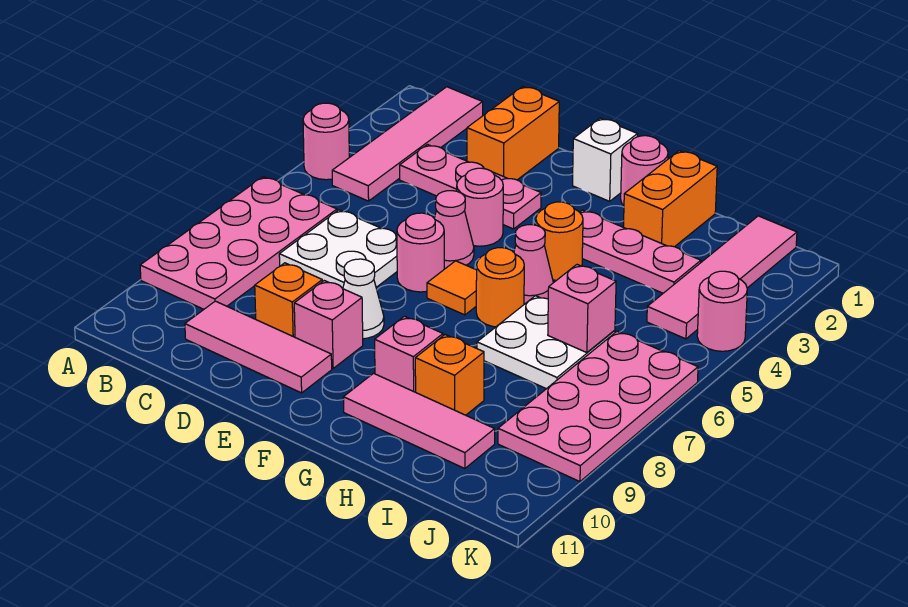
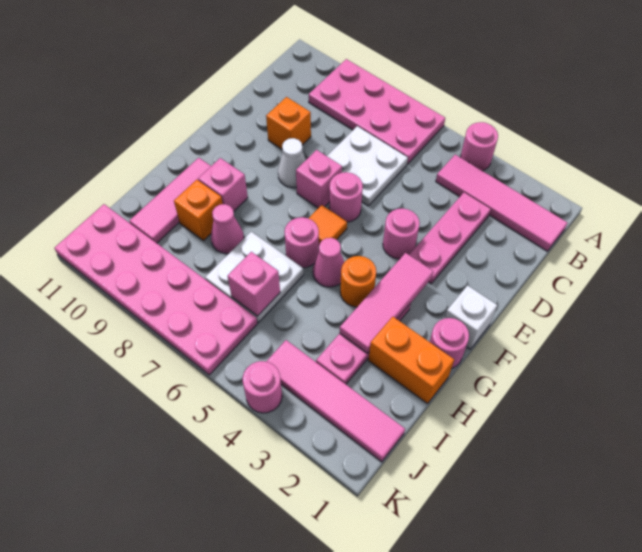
pink tile C10:E10 level 1 -> pink tile F3:H3 level 2
orange brick D1:D2 level 1 -> none
pink cone E5 level 1 -> pink cone H8 level 1
pink brick E9 level 1 -> pink brick E7 level 1
orange round brick G6 level 1 -> pink round brick G6 level 1
pink plate J6:K9 level 1 -> pink plate J6:K11 level 1

